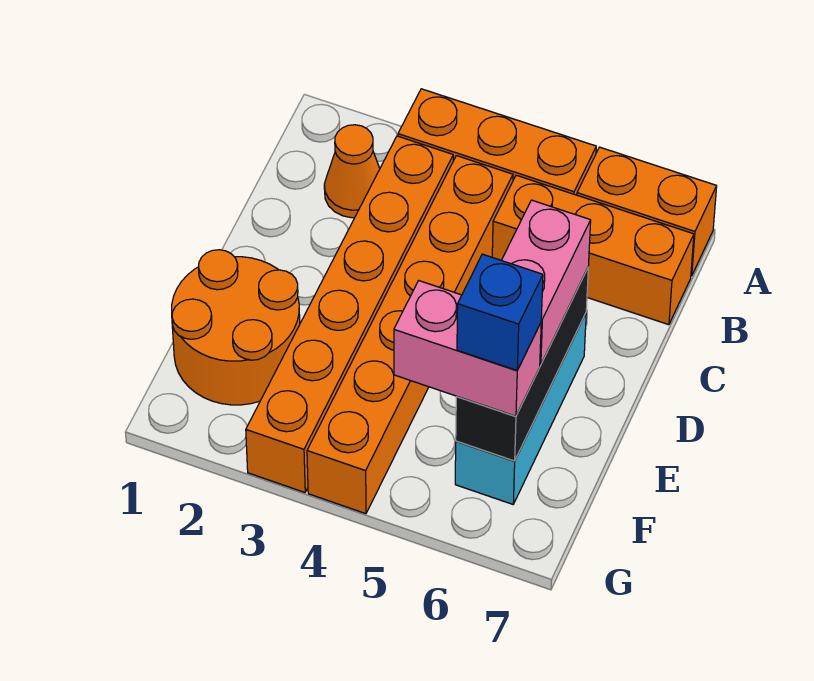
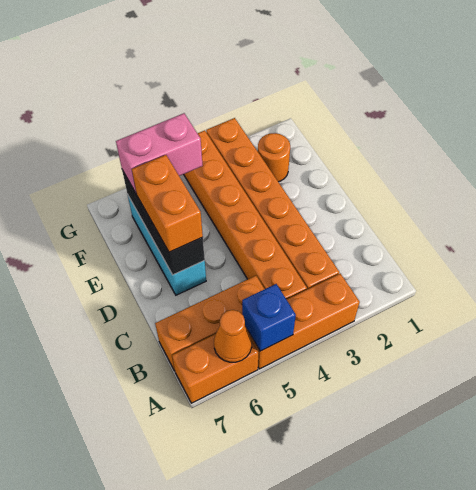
orange cone B2 level 1 -> orange cone A6 level 2
pink brick D6:E6 level 3 -> orange brick D6:E6 level 3
orange round brick E1:F2 level 1 -> orange round brick F2 level 1
blue brick F6 level 4 -> blue brick A5 level 2

